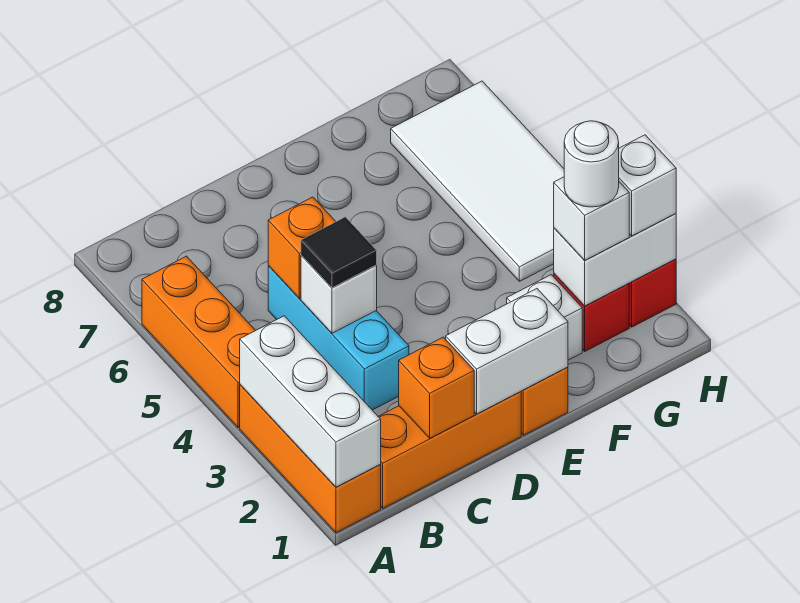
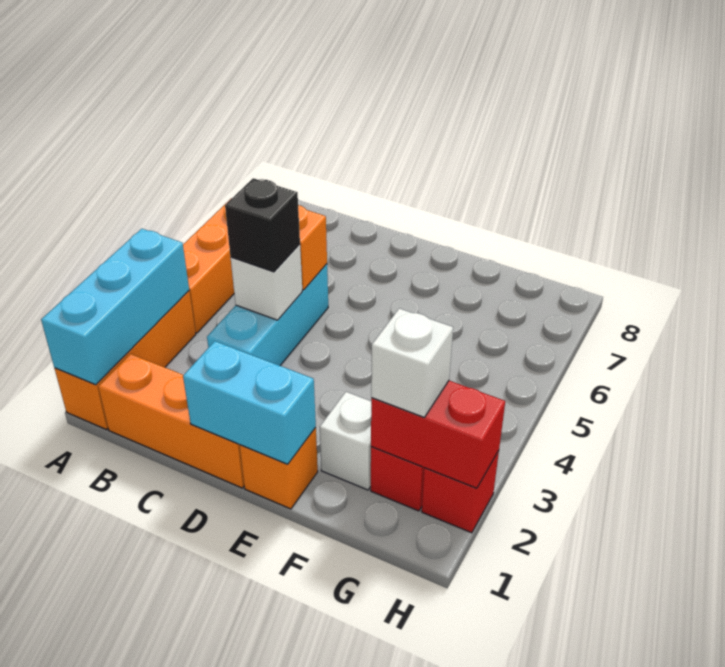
white brick A1:A3 level 2 -> cyan brick A1:A3 level 2
orange brick C1 level 2 -> none
black tile C4 level 3 -> black brick C4 level 3
white brick D1:E1 level 2 -> cyan brick D1:E1 level 2
white brick G2:H2 level 2 -> red brick G2:H2 level 2
white round brick G2 level 4 -> none
white tile G4:H7 level 1 -> none
white brick H2 level 3 -> none

